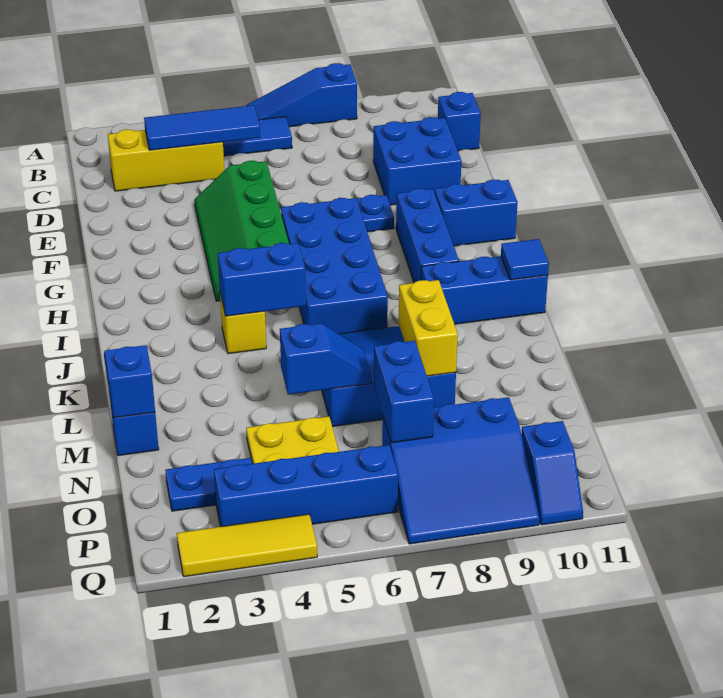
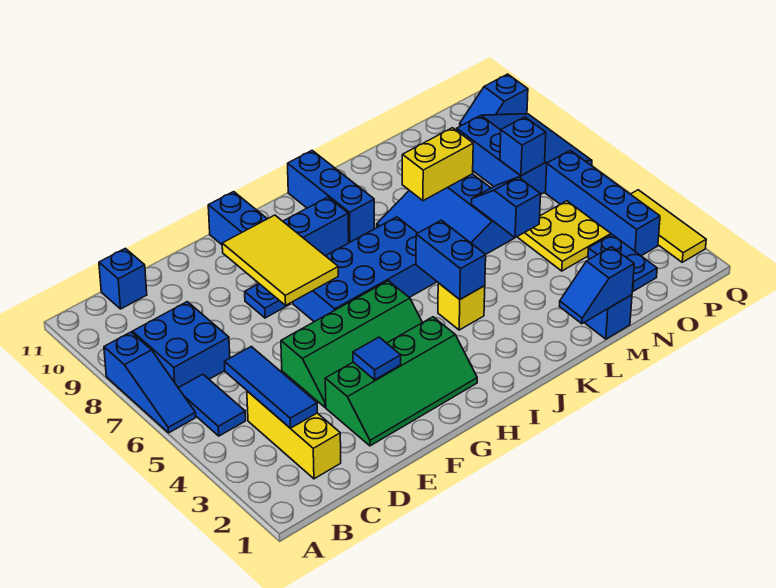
blue brick D9:E10 level 1 -> blue brick B7:C8 level 1
none -> green slope E2:H3 level 1 top 3
none -> yellow tile F7:G9 level 2
blue tile J11 level 2 -> blue tile F3 level 2
blue brick N7:O7 level 2 -> blue brick O7 level 2
blue slope P10:Q10 level 1 top P -> blue slope P10:Q10 level 1 top Q

